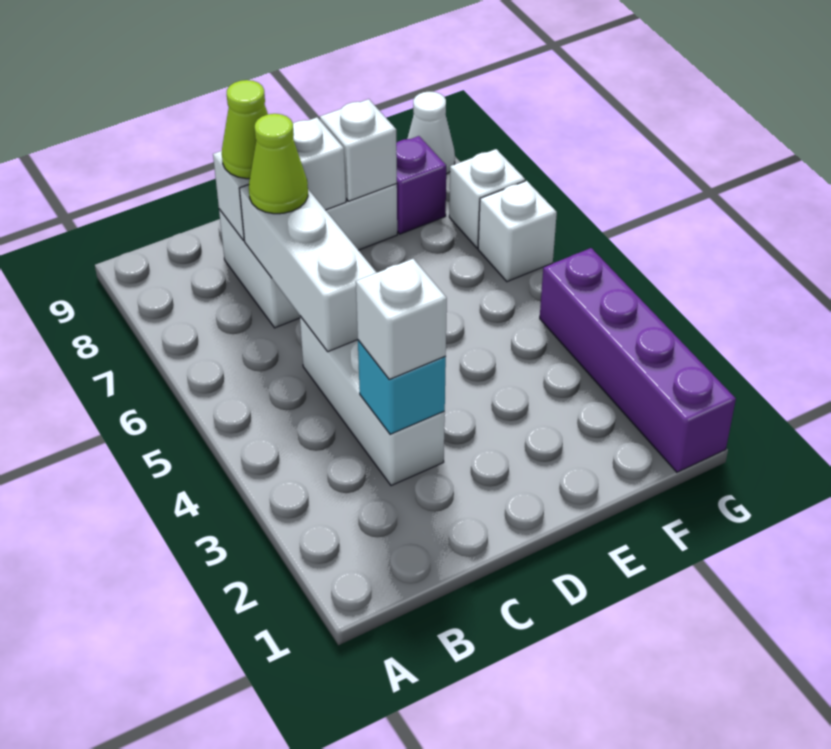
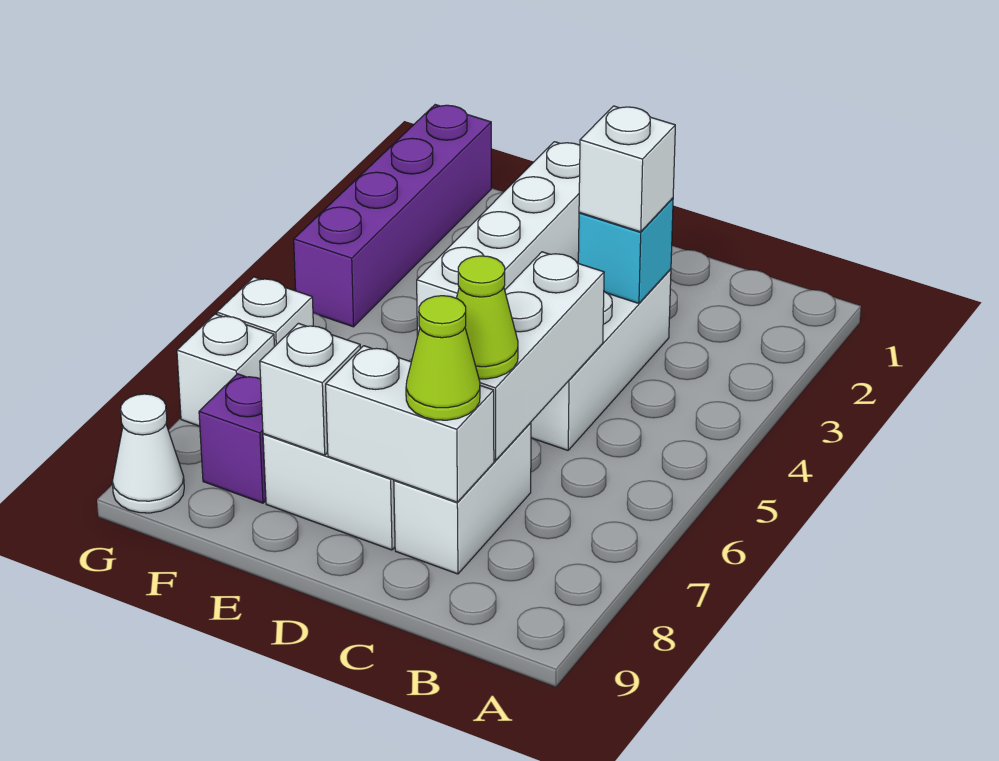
none -> white brick E1:E4 level 1

